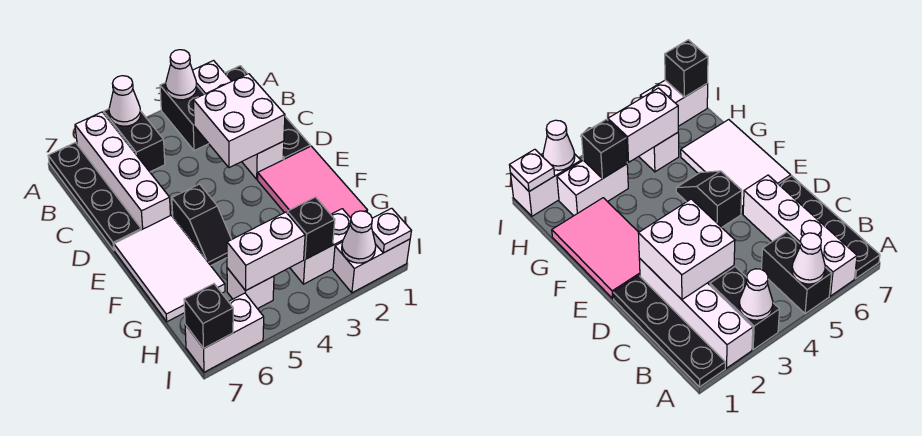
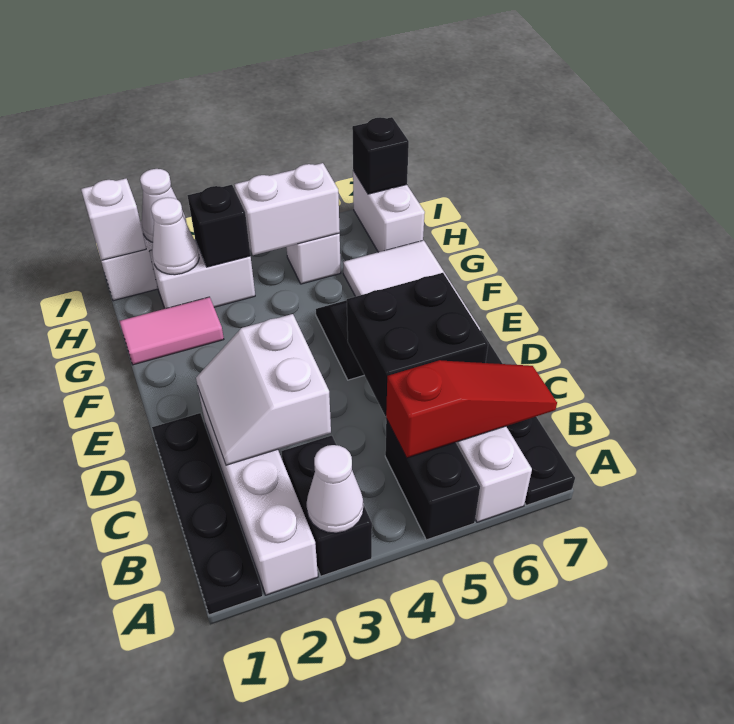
white cone A5 level 2 -> white cone H2 level 2
none -> red slope B5:B7 level 2 top 5
white brick C2:D3 level 2 -> white slope C2:D3 level 2 top 3
none -> black brick C5:D6 level 2
pink tile E1:G2 level 1 -> pink tile G1:G2 level 1
white plate I1 level 2 -> white brick I1 level 2
white brick I6:I7 level 1 -> white brick H7:I7 level 1

